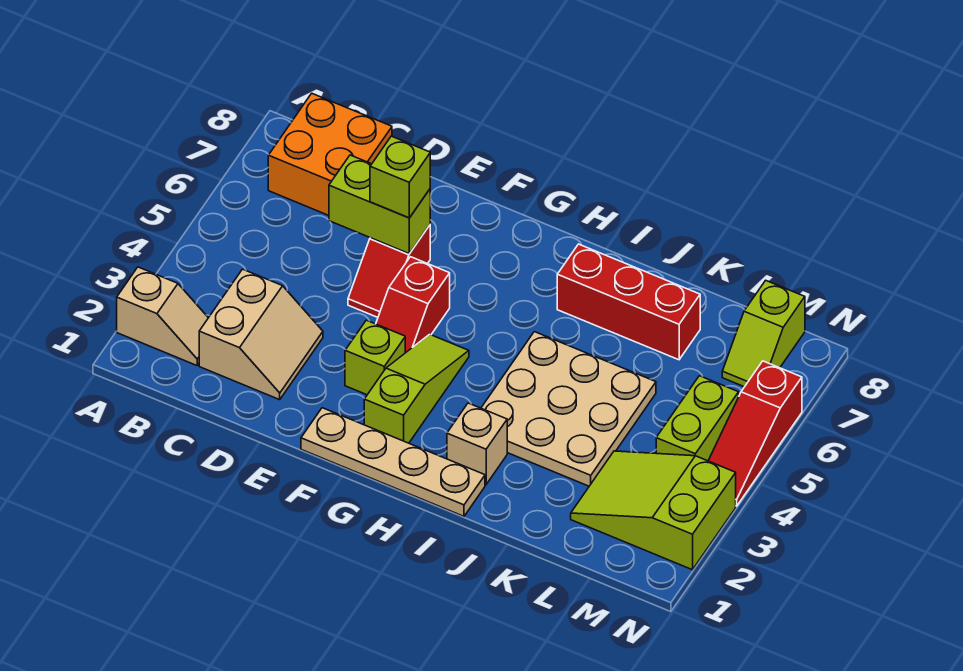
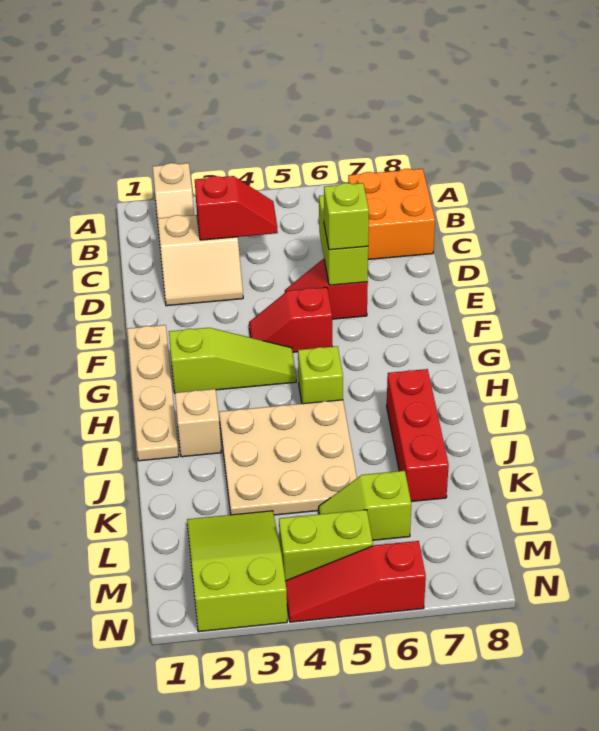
none -> red slope C3:C4 level 2 top 3
lime brick F3 level 1 -> lime brick H5 level 1
lime slope M7:M8 level 1 top 8 -> lime slope L5:L6 level 1 top 6

